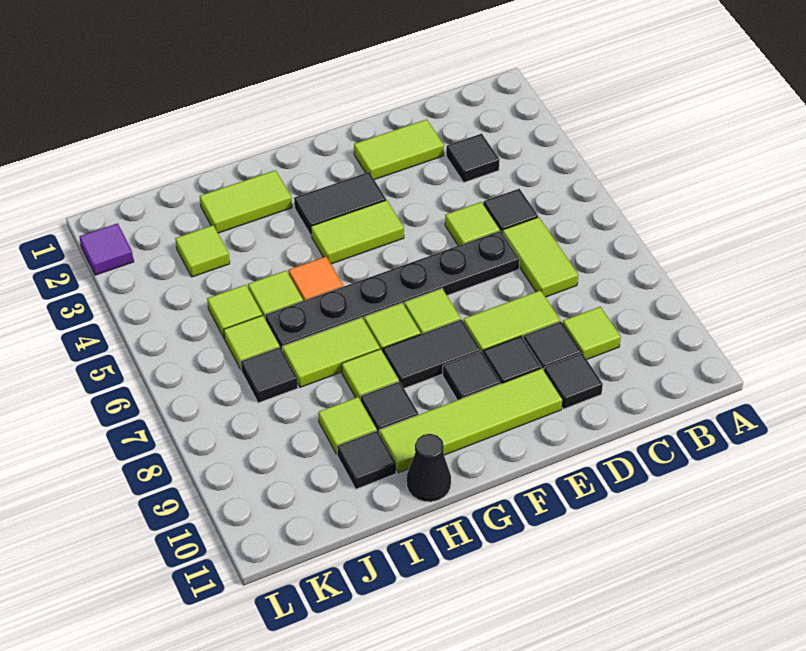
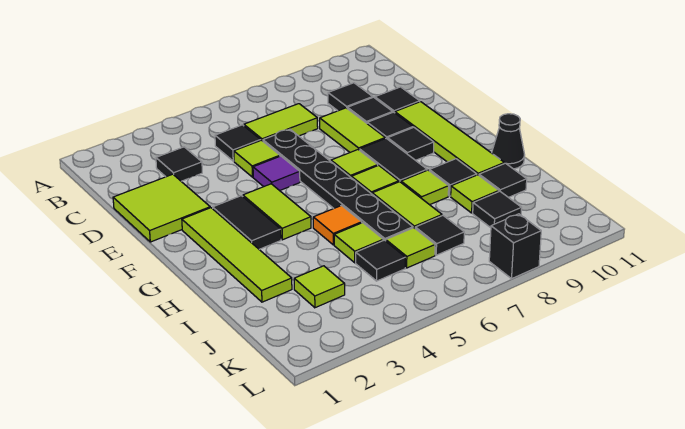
lime tile C9 level 1 -> black tile C9 level 1
lime tile D2:E2 level 1 -> lime tile D1:E2 level 1
lime tile H2:I2 level 1 -> lime tile F2:I2 level 1
lime tile J5 level 1 -> black tile J5 level 1
none -> black tile J9 level 1
purple tile L2 level 1 -> purple tile E5 level 1
none -> black brick L8 level 1

